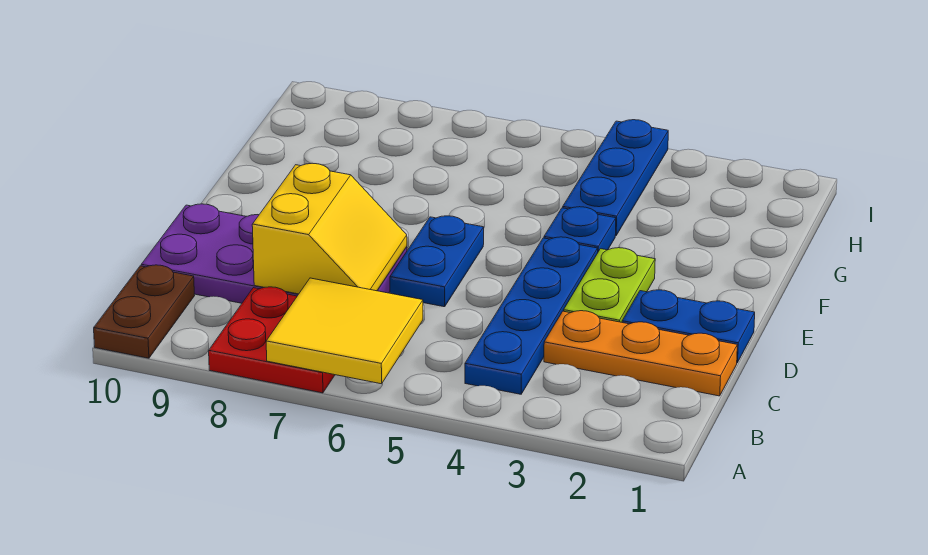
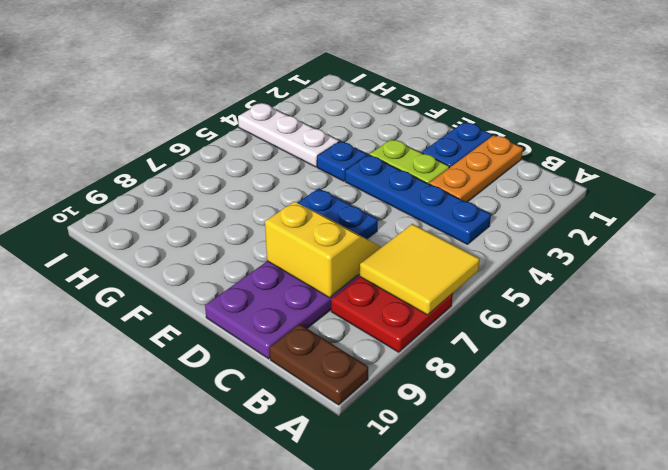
blue plate G4:I4 level 1 -> white plate G4:I4 level 1

